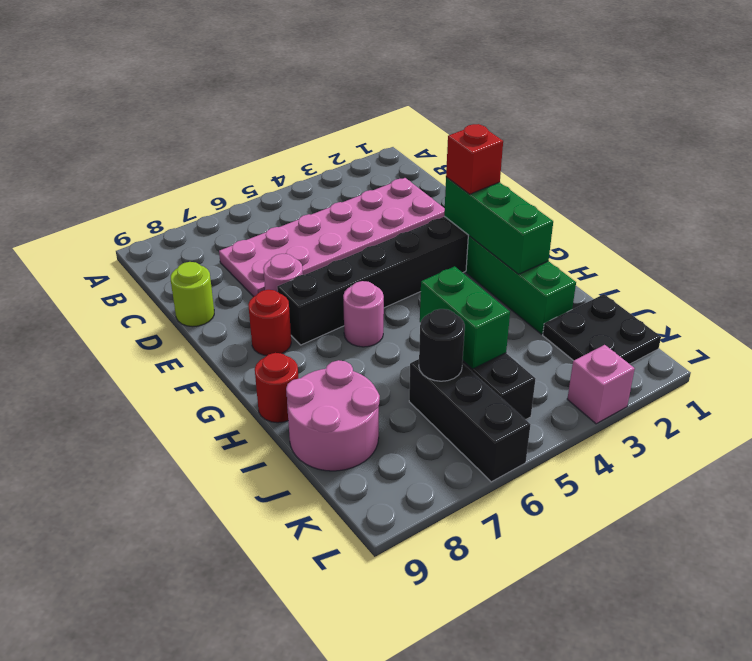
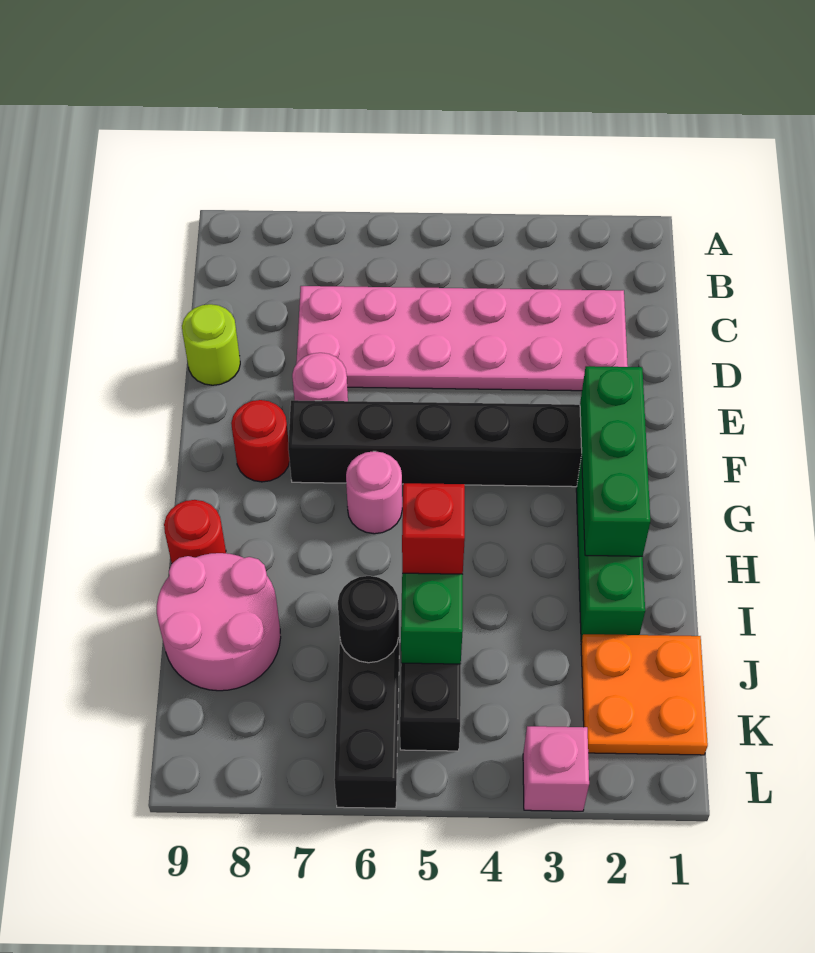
red brick F2 level 3 -> red brick I5 level 3
black plate J1:K2 level 1 -> orange plate J1:K2 level 1

